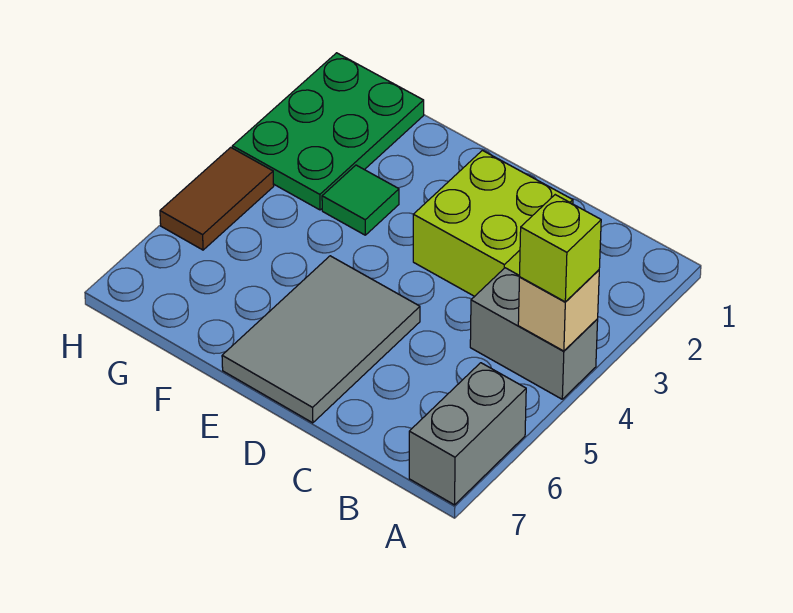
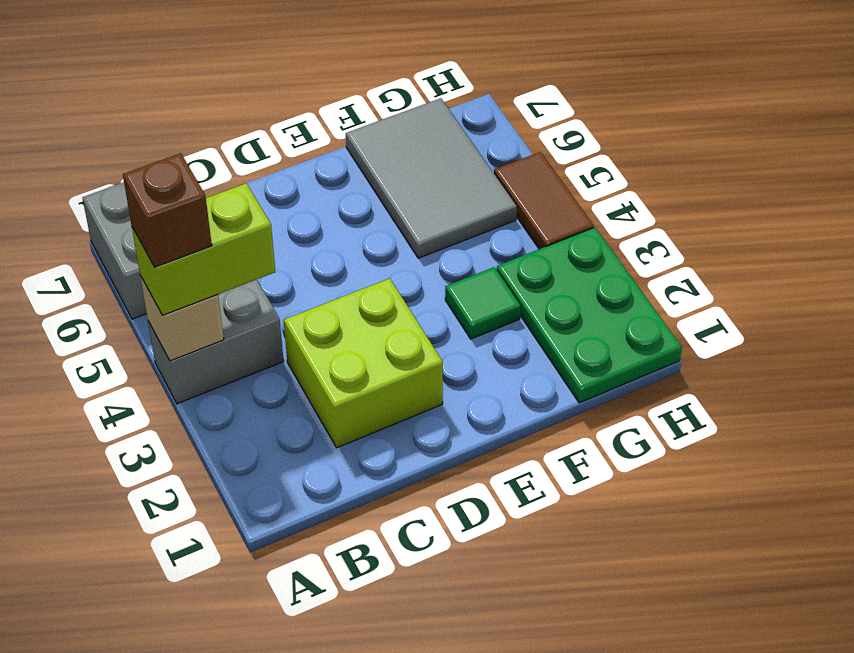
lime brick A4 level 3 -> lime brick A4:B4 level 3
none -> brown brick A4 level 4
grey tile D5:E7 level 1 -> grey tile F5:G7 level 1

